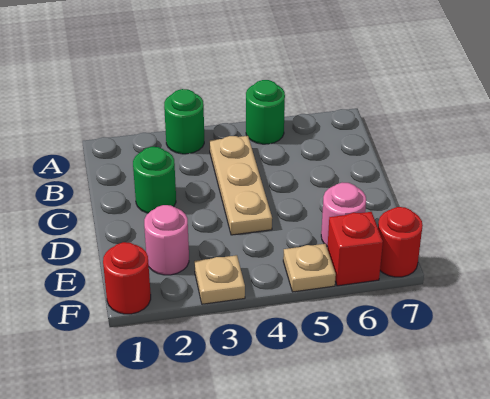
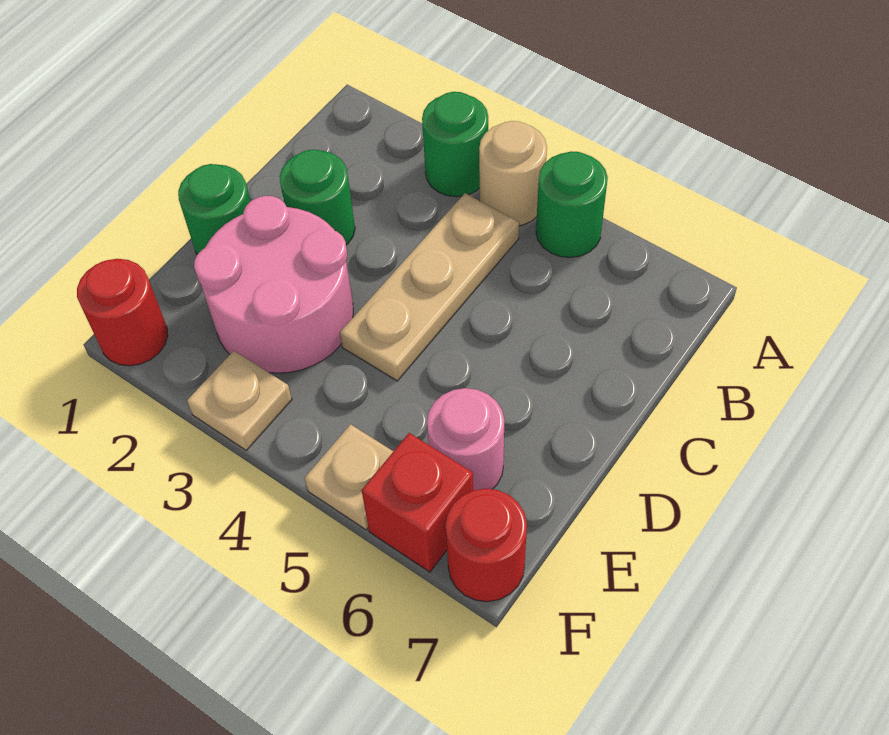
none -> tan round brick A4 level 1
none -> green round brick D1 level 1
pink round brick E2 level 1 -> pink round brick D2:E3 level 1

